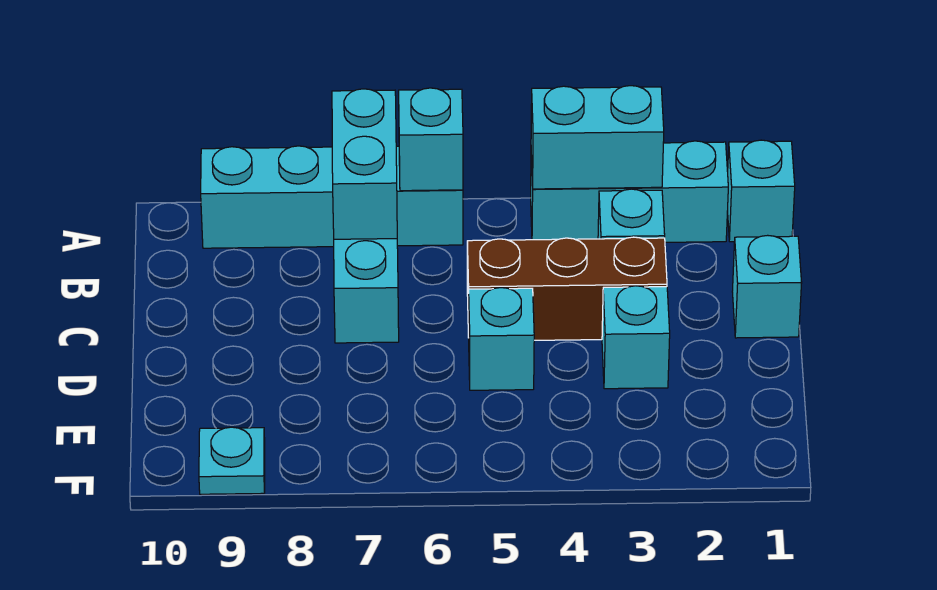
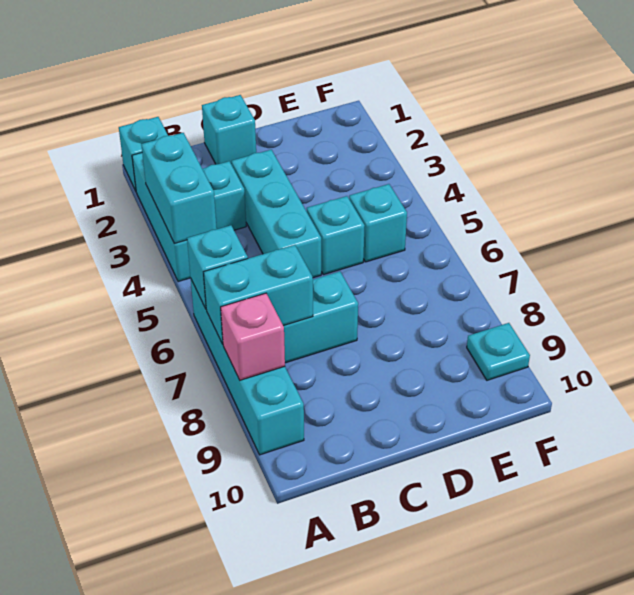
none -> pink brick A8 level 2
brown brick C3:C5 level 1 -> cyan brick C3:C5 level 1
cyan brick D3 level 1 -> cyan brick E5 level 1

